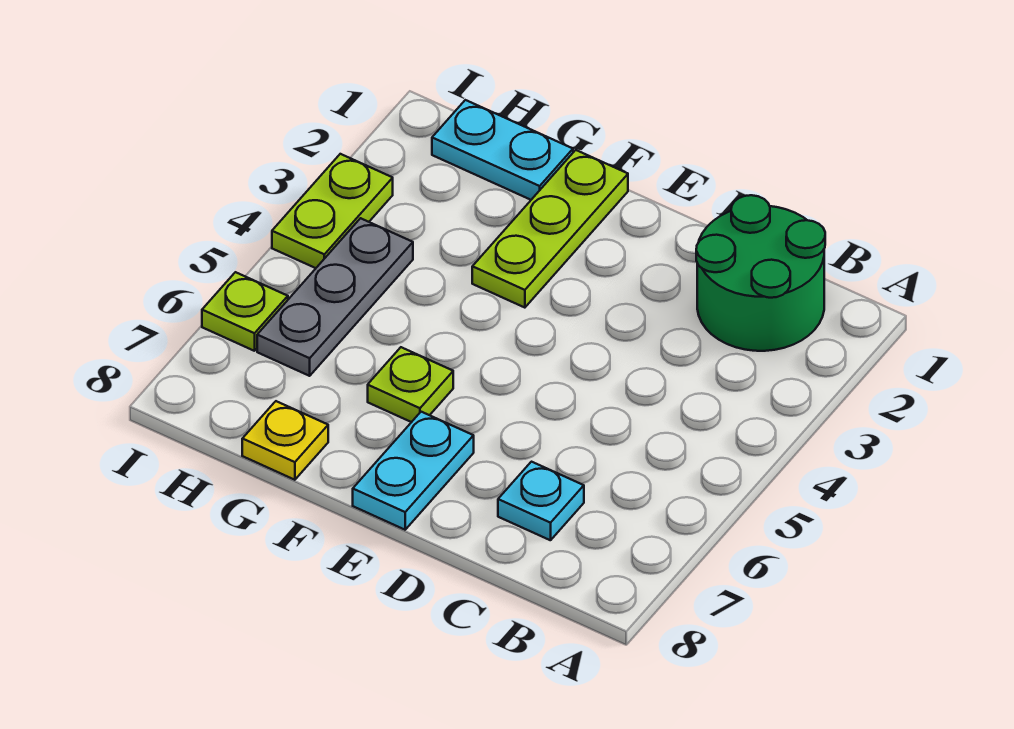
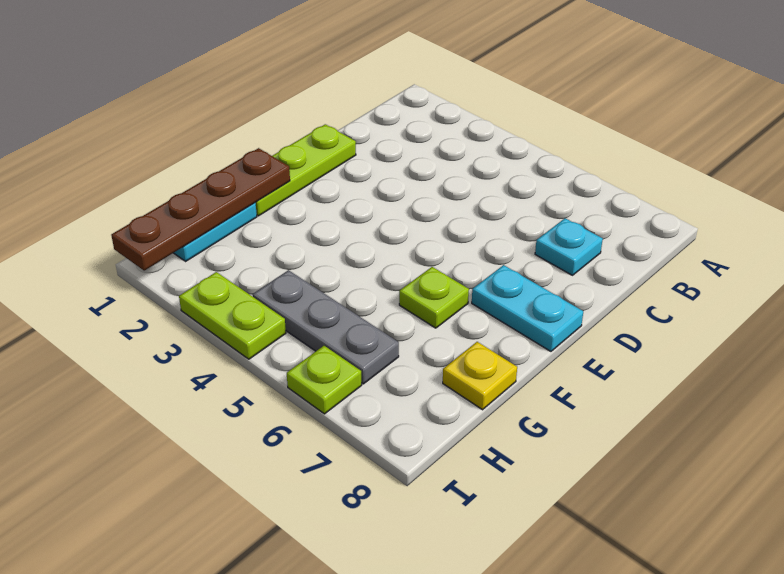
green round brick B1:C2 level 1 -> none
lime plate F1:F3 level 1 -> lime plate D1:F1 level 1
none -> brown plate F1:I1 level 2

